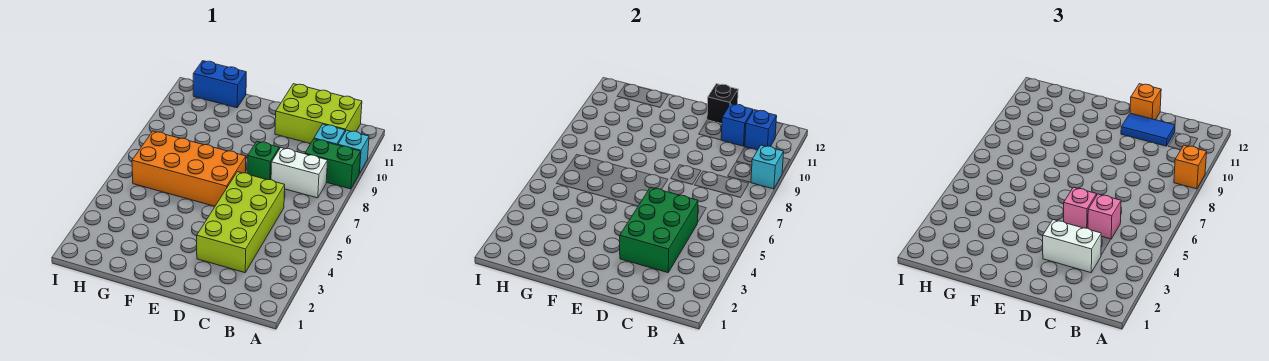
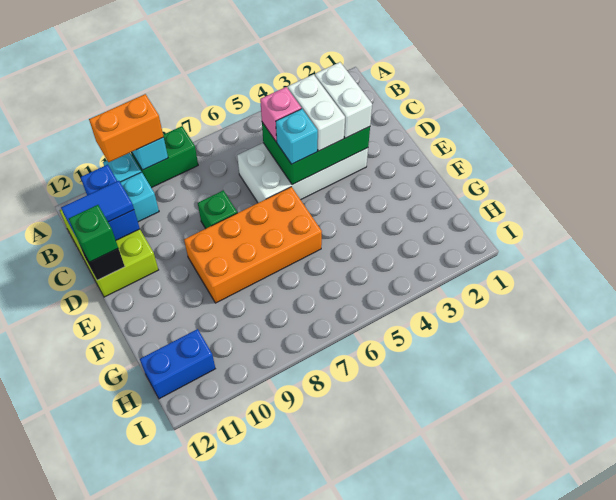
green brick A9:B9 level 1 -> green brick A8:A9 level 1
orange brick A9 level 3 -> orange brick A9:A10 level 3
white brick B8:C8 level 1 -> white brick C4:D4 level 3
lime brick C3:D6 level 1 -> white brick C3:D6 level 1
blue tile C11:D11 level 3 -> blue tile C11:C12 level 3
pink brick D5 level 3 -> cyan brick D5 level 3
orange brick D12 level 3 -> green brick D12 level 3
orange brick E6:H7 level 1 -> orange brick E6:F9 level 1
blue brick G12:H12 level 1 -> blue brick H11:H12 level 1

